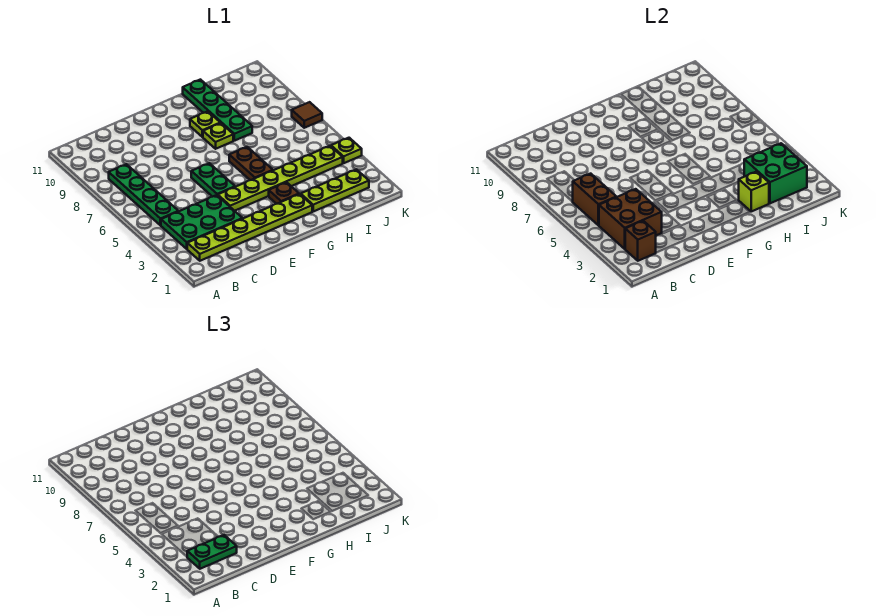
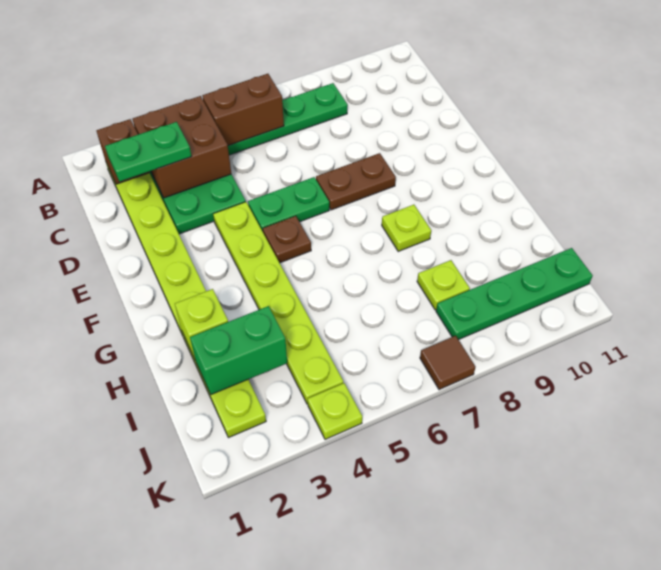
green plate B2:C2 level 3 -> green plate C2:C3 level 3
brown plate G3 level 1 -> brown plate F5 level 1
brown plate G5:G6 level 1 -> brown plate E7:E8 level 1
lime plate G9 level 1 -> lime plate I8 level 1
green plate H8:H11 level 1 -> green plate J8:J11 level 1
green brick I2:J3 level 2 -> green brick I2:I3 level 2

